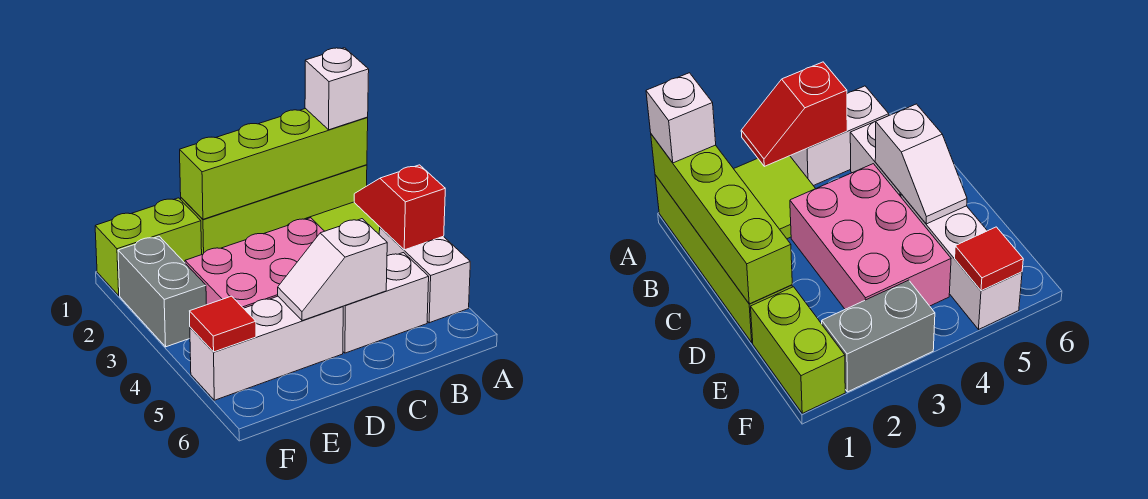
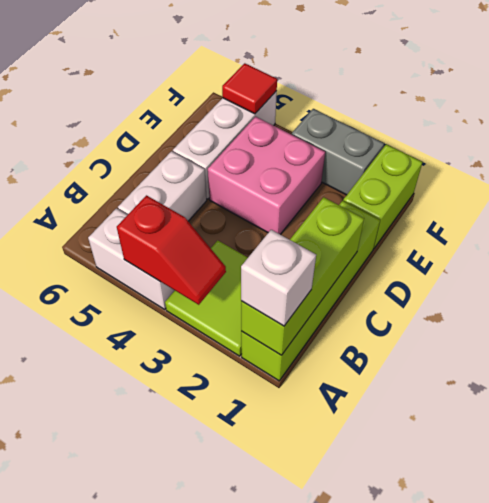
lime brick A1:D1 level 2 -> lime brick A1:C1 level 2
pink brick C3:E4 level 1 -> pink brick D3:E4 level 1
white slope C5:D5 level 2 top C -> none

